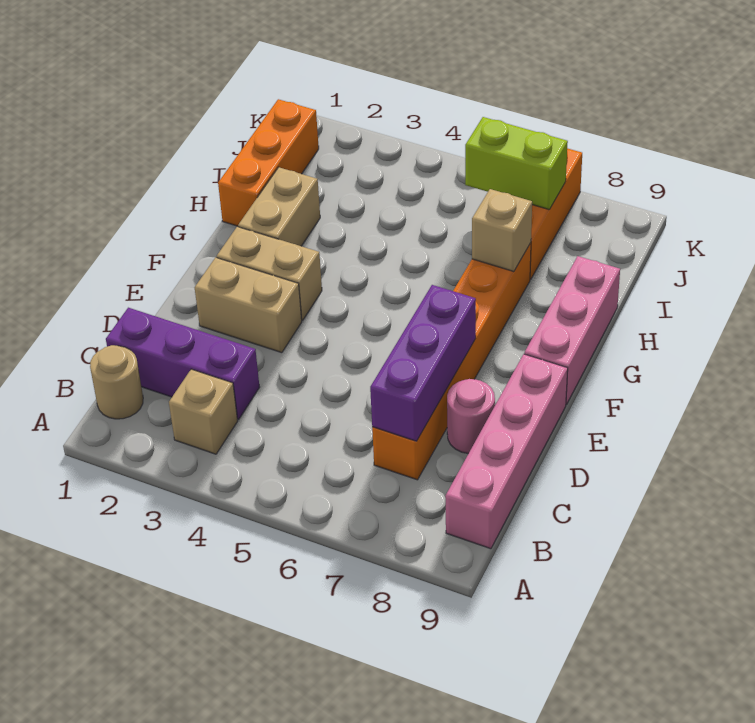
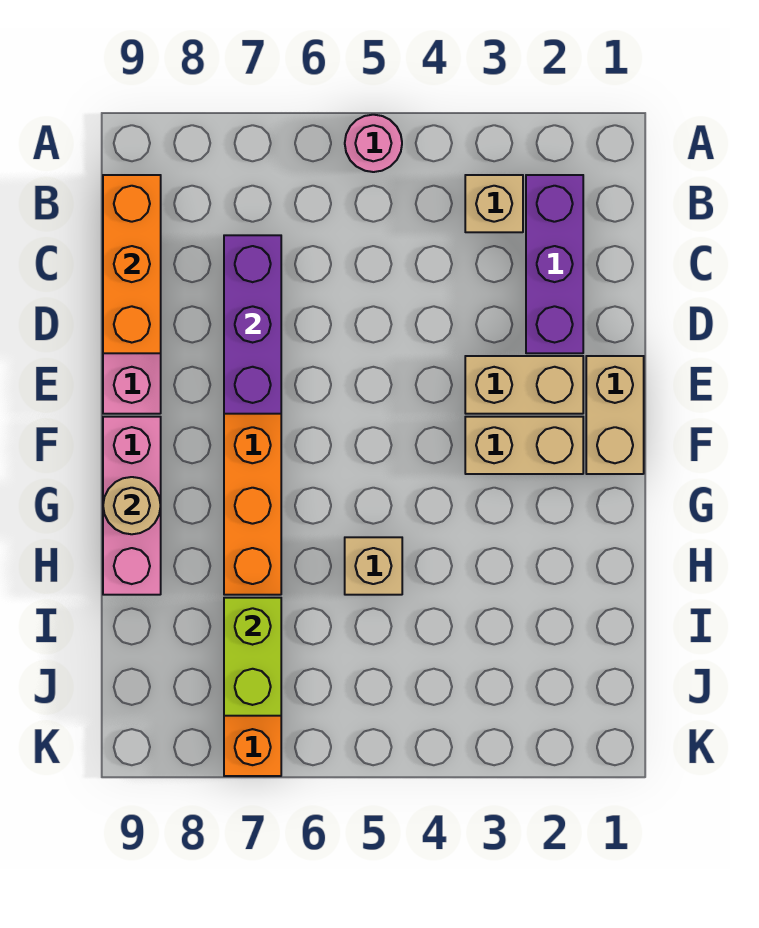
tan round brick B1 level 1 -> tan round brick G9 level 2
purple brick C1:C3 level 1 -> purple brick B2:D2 level 1
pink round brick D8 level 1 -> pink round brick A5 level 1
tan brick G2:H2 level 1 -> tan brick E1:F1 level 1
orange brick H1:J1 level 1 -> orange brick B9:D9 level 2
tan brick H7 level 2 -> tan brick H5 level 1
lime brick J6:J7 level 2 -> lime brick I7:J7 level 2

